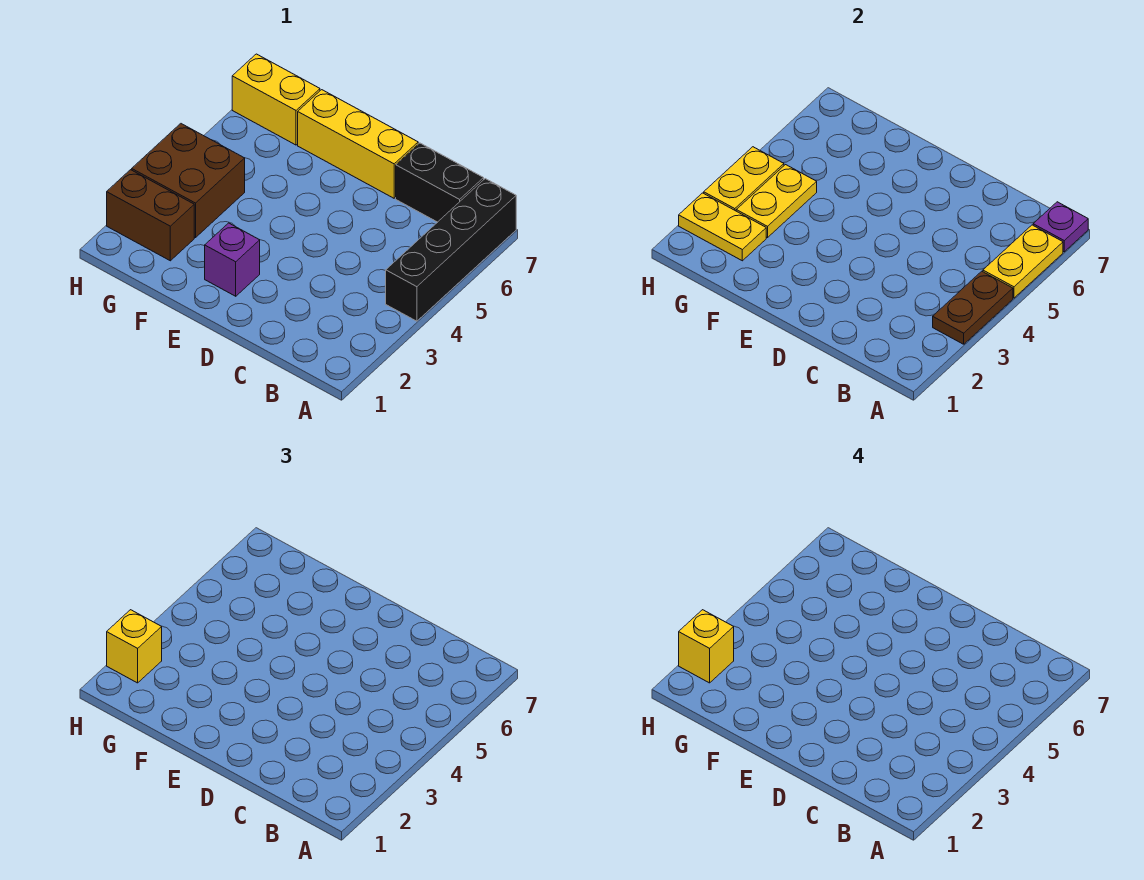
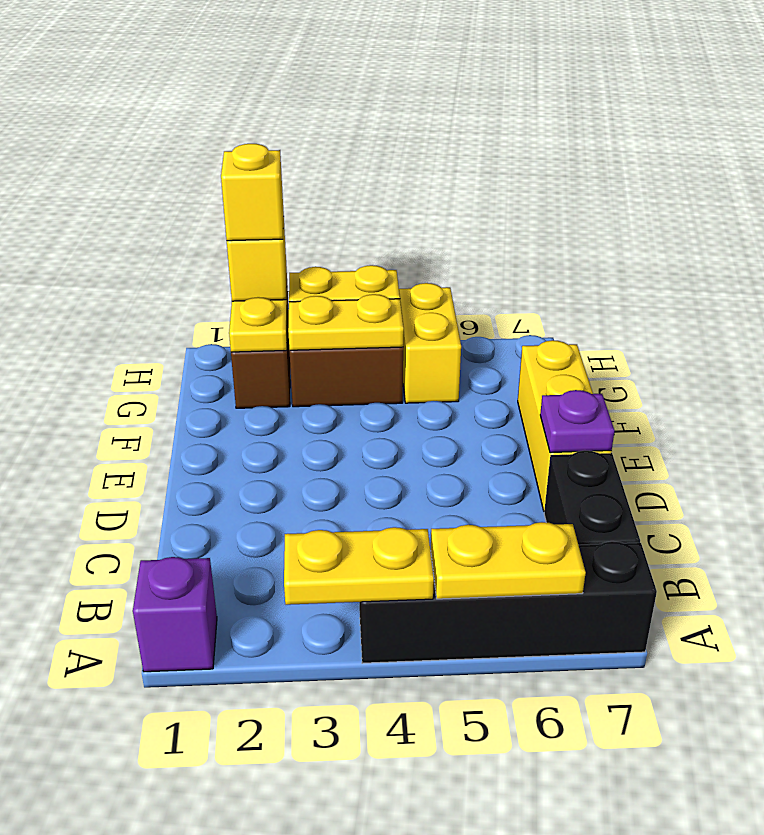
brown plate A3:A4 level 2 -> yellow plate A3:A4 level 2
purple plate A7 level 2 -> purple plate D7 level 2
purple brick E2 level 1 -> purple brick A1 level 1
yellow brick G7:H7 level 1 -> yellow brick G5:H5 level 1

